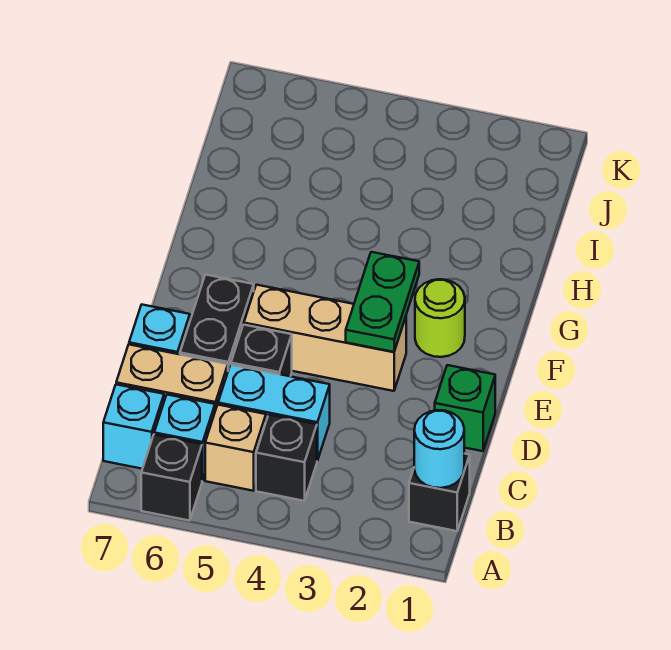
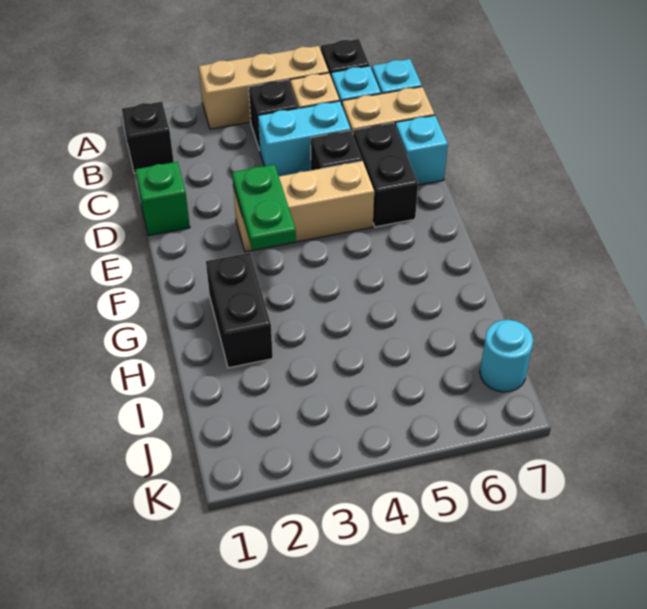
none -> tan brick A3:A5 level 1
cyan round brick B1 level 2 -> cyan round brick J7 level 1
lime round brick F2 level 1 -> none
none -> black brick G2:H2 level 1

